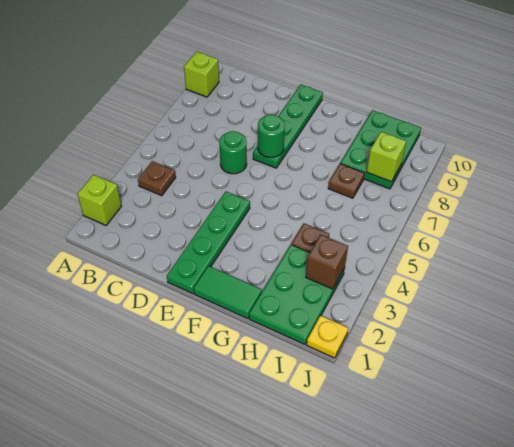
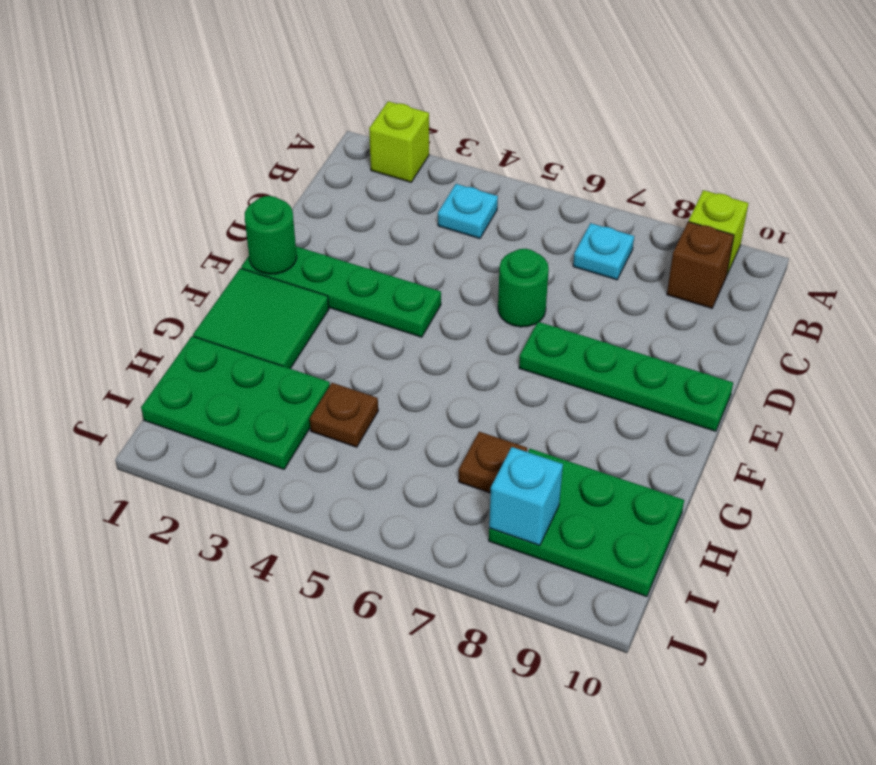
brown plate B4 level 1 -> cyan plate B4 level 1
none -> cyan plate B7 level 1
green round brick E7 level 2 -> green round brick E1 level 2
green tile F1:G1 level 1 -> green tile F1:G2 level 1
brown brick I3 level 2 -> brown brick B9 level 1
lime brick I8 level 2 -> cyan brick I8 level 2
yellow plate J1 level 1 -> none

